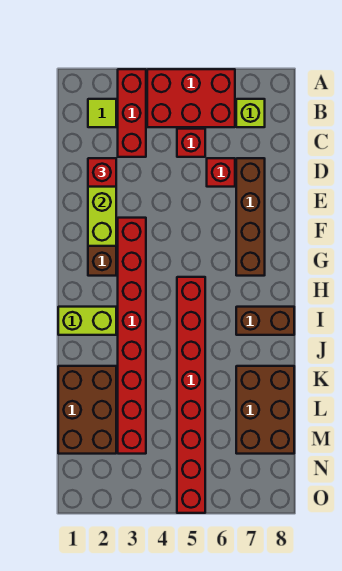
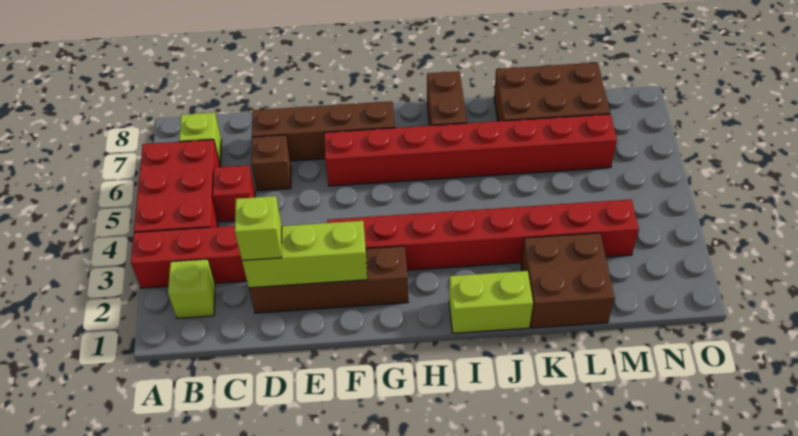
lime tile B2 level 1 -> lime brick B2 level 1
red brick D2 level 3 -> lime brick D2 level 3
red brick D6 level 1 -> brown brick D6 level 1
red brick H5:O5 level 1 -> red brick F6:M6 level 1
lime brick I1:I2 level 1 -> lime brick I1:J1 level 1
brown brick K1:M2 level 1 -> brown brick K1:L2 level 1

